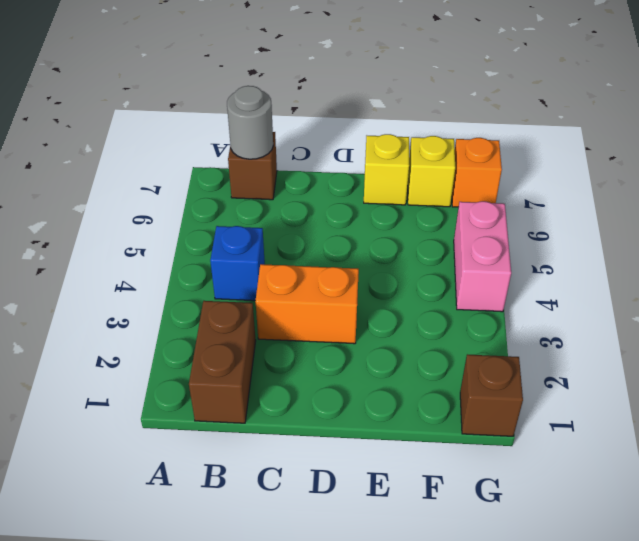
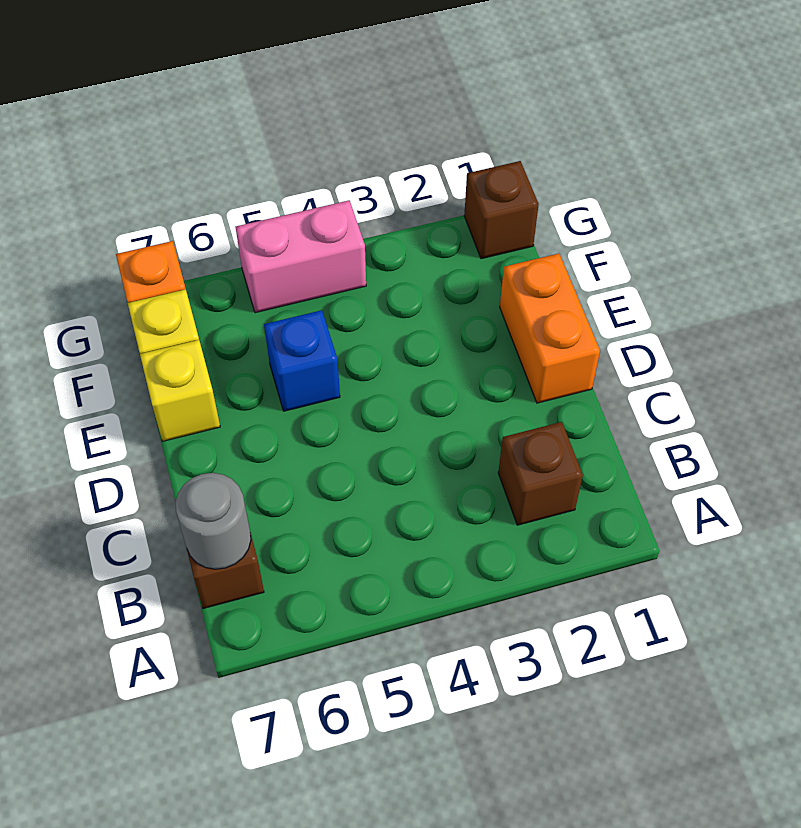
brown brick B1:B2 level 1 -> brown brick B2 level 1
blue brick B4 level 1 -> blue brick E5 level 1
orange brick C3:D3 level 1 -> orange brick D1:E1 level 1

